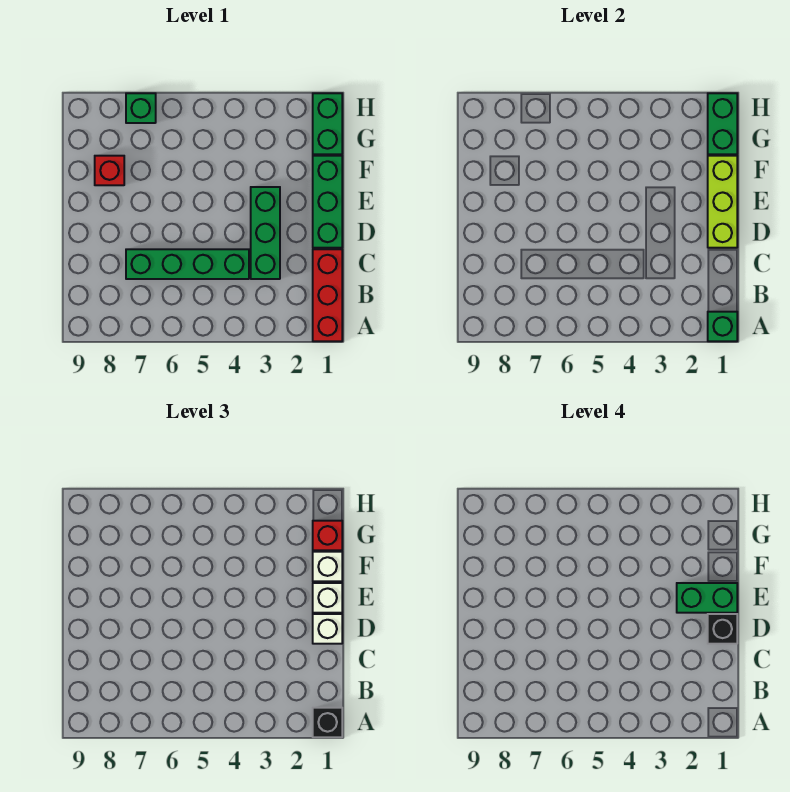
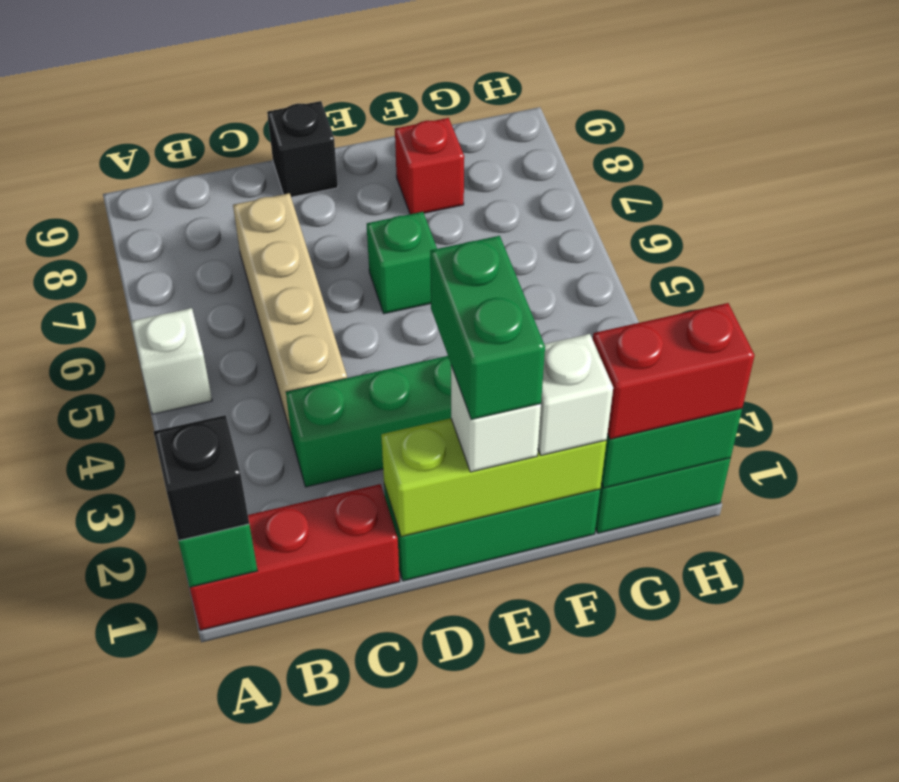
green brick C4:C7 level 1 -> tan brick C4:C7 level 1
white brick D1 level 3 -> white brick A5 level 1
black brick D1 level 4 -> black brick D9 level 1
red brick G1 level 3 -> red brick G1:H1 level 3
green brick H7 level 1 -> green brick E6 level 1

